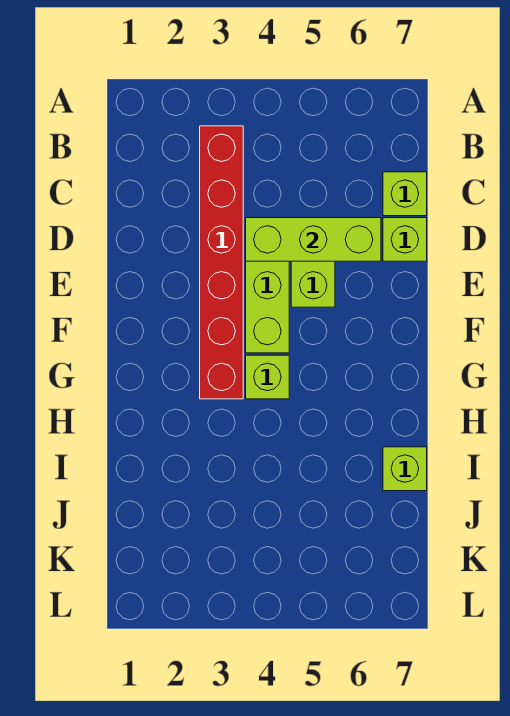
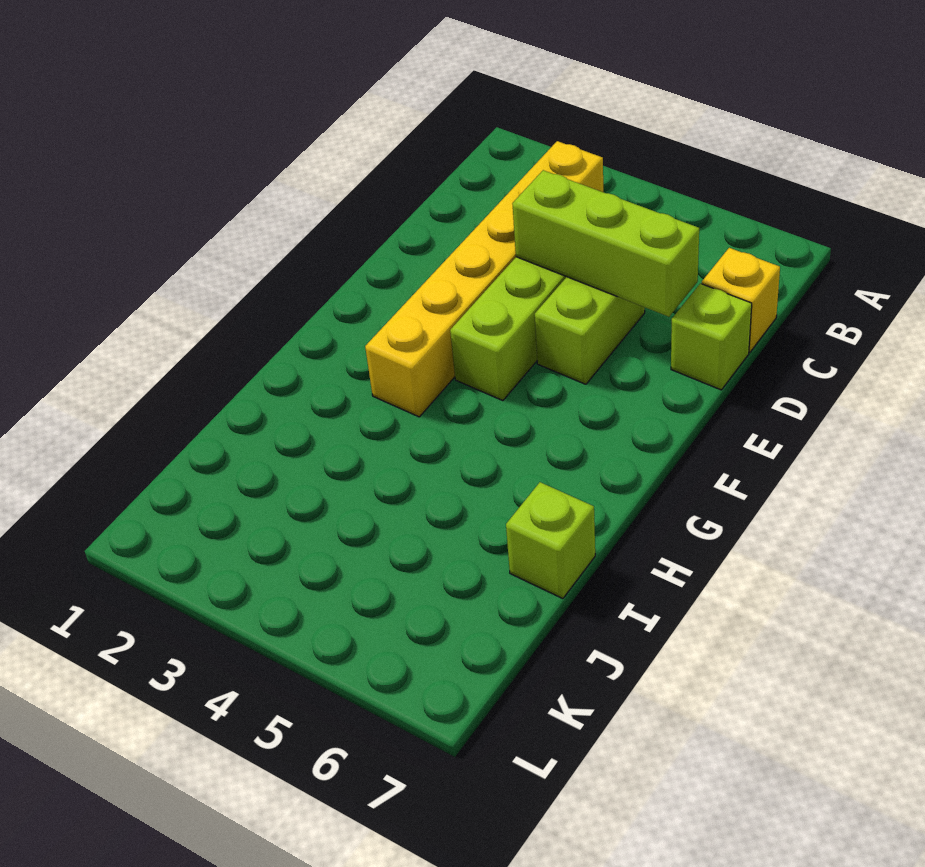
red brick B3:G3 level 1 -> yellow brick B3:G3 level 1
lime brick C7 level 1 -> yellow brick C7 level 1
lime brick G4 level 1 -> none

